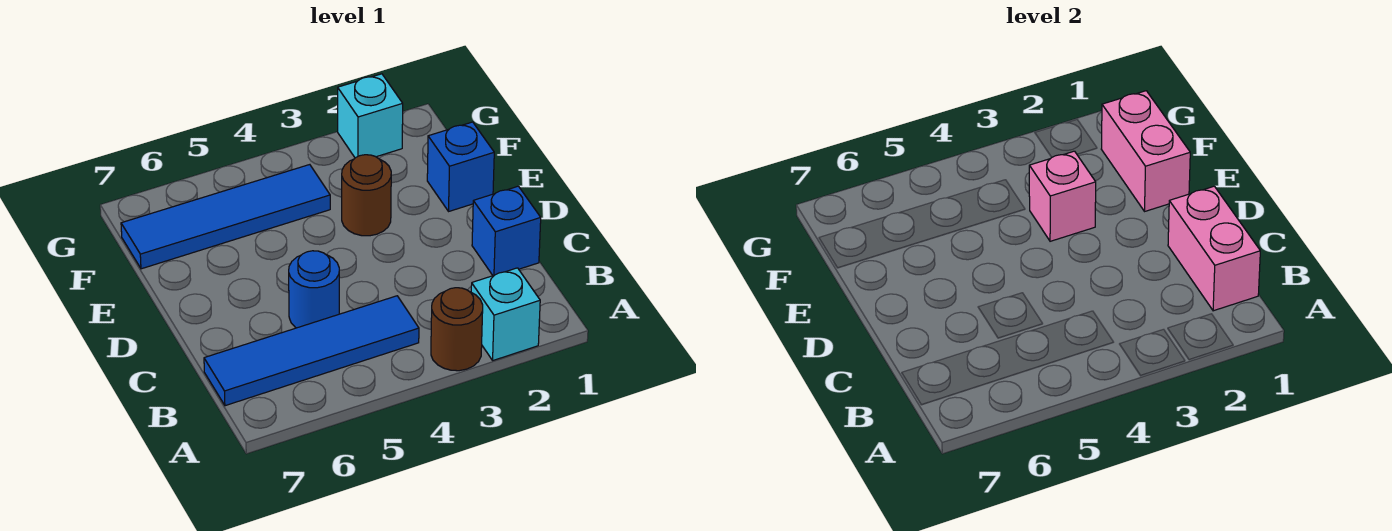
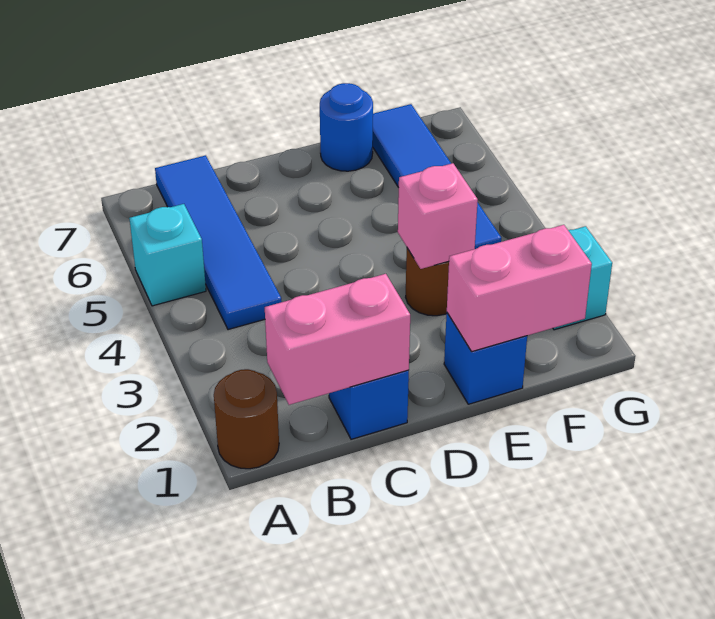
cyan brick A2 level 1 -> cyan brick A5 level 1
brown round brick A3 level 1 -> brown round brick A1 level 1
blue round brick C5 level 1 -> blue round brick E7 level 1

